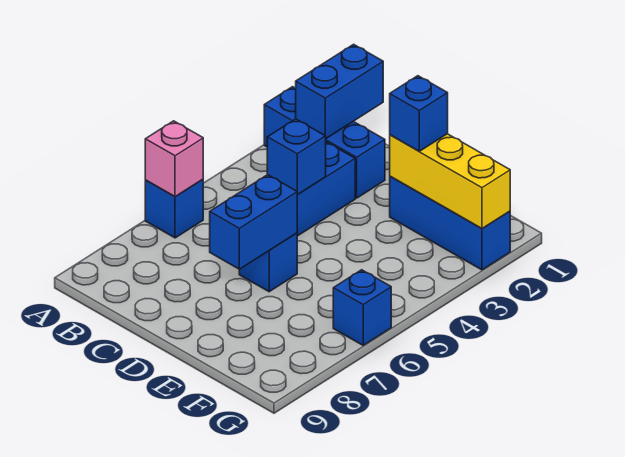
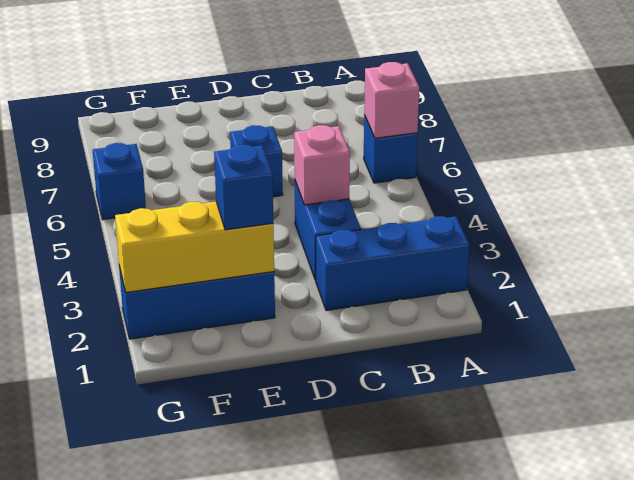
blue brick B1:B2 level 2 -> none
blue brick C4 level 2 -> pink brick C4 level 2
blue brick D6:D7 level 2 -> none

